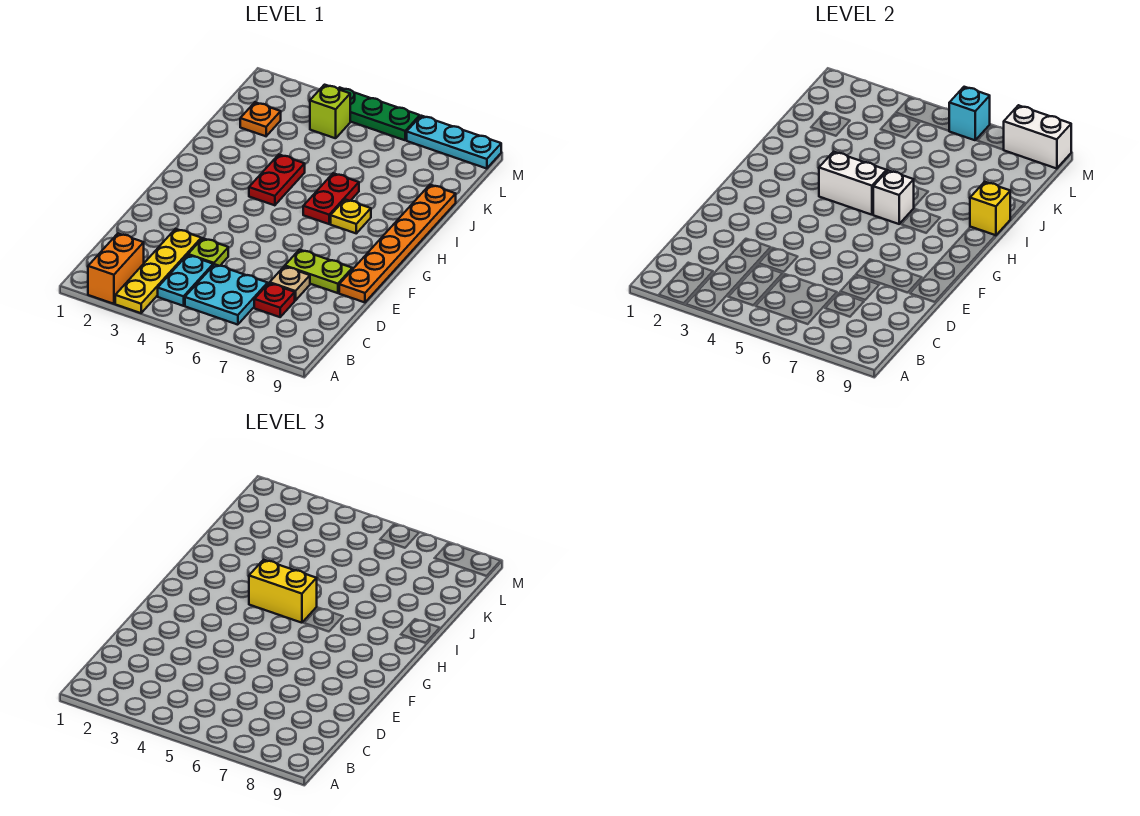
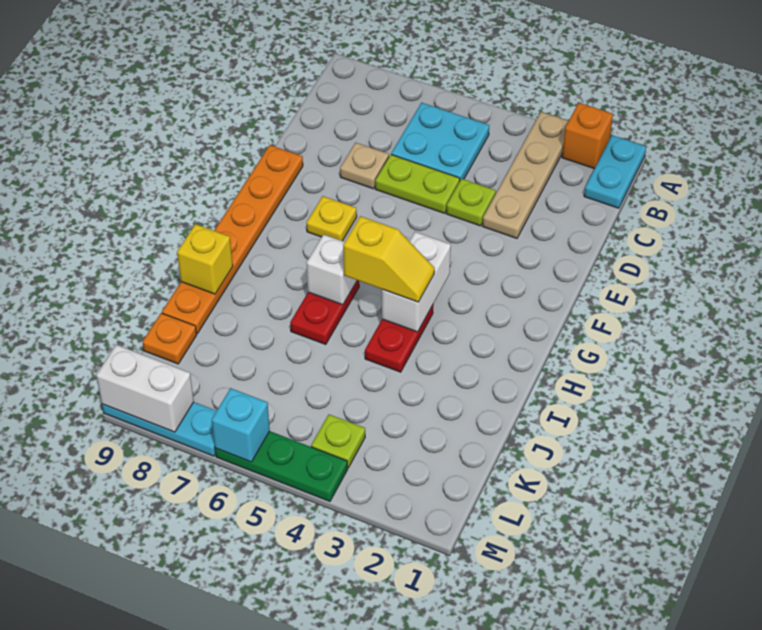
orange brick A2:B2 level 1 -> orange brick A2 level 1
yellow plate A3:D3 level 1 -> tan plate A3:D3 level 1
cyan plate B4:C4 level 1 -> cyan plate A1:B1 level 1
red plate C7 level 1 -> none
lime plate E7:E8 level 1 -> lime plate D5:D6 level 1
white brick H4:H5 level 2 -> white brick G4:H4 level 2
yellow brick H4:H5 level 3 -> yellow slope H4:H5 level 3 top 5
yellow plate H7 level 1 -> yellow plate F7 level 1
orange plate K2 level 1 -> orange plate K9 level 1
lime brick L4 level 1 -> lime plate L4 level 1

